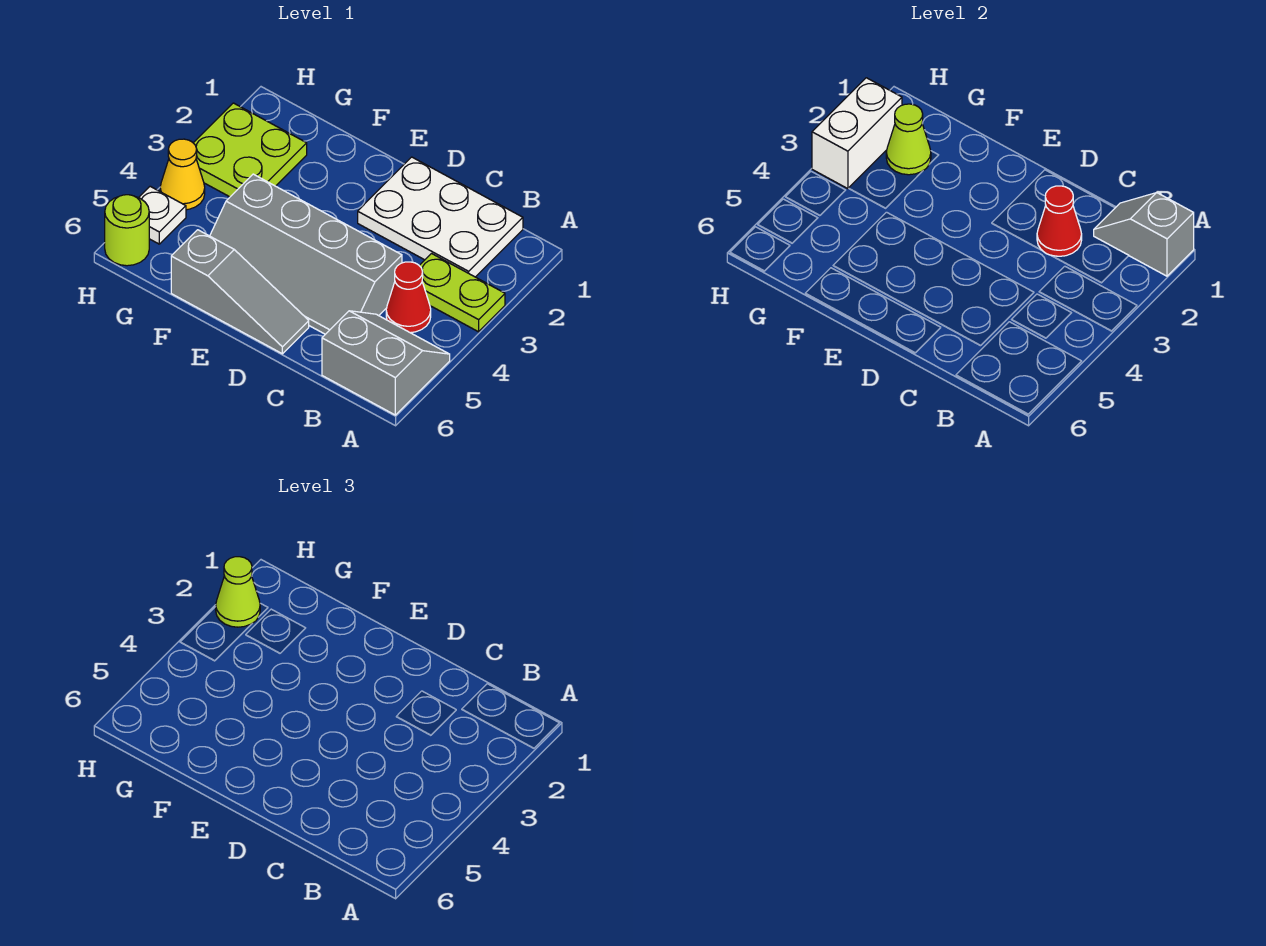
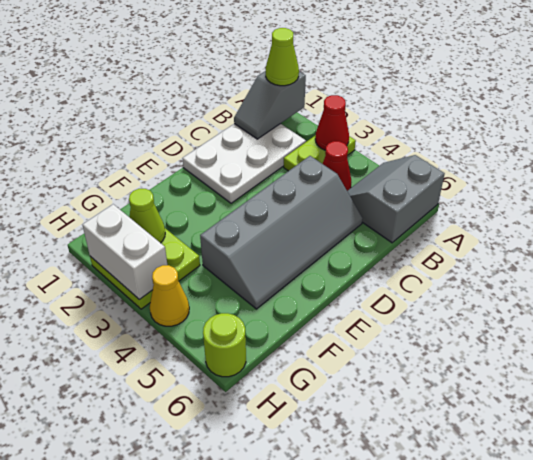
red cone C2 level 2 -> red cone A3 level 2
grey slope D6:F6 level 1 top F -> none
lime cone H2 level 3 -> lime cone A1 level 3
white plate H5 level 1 -> none

